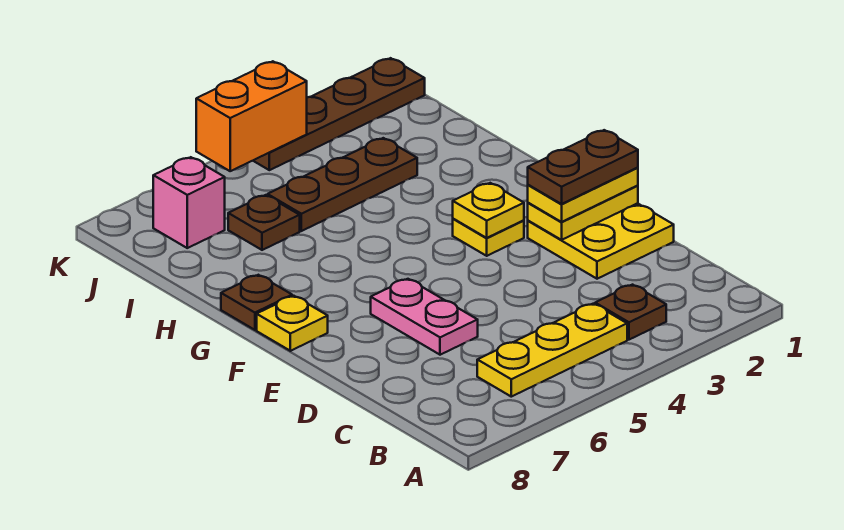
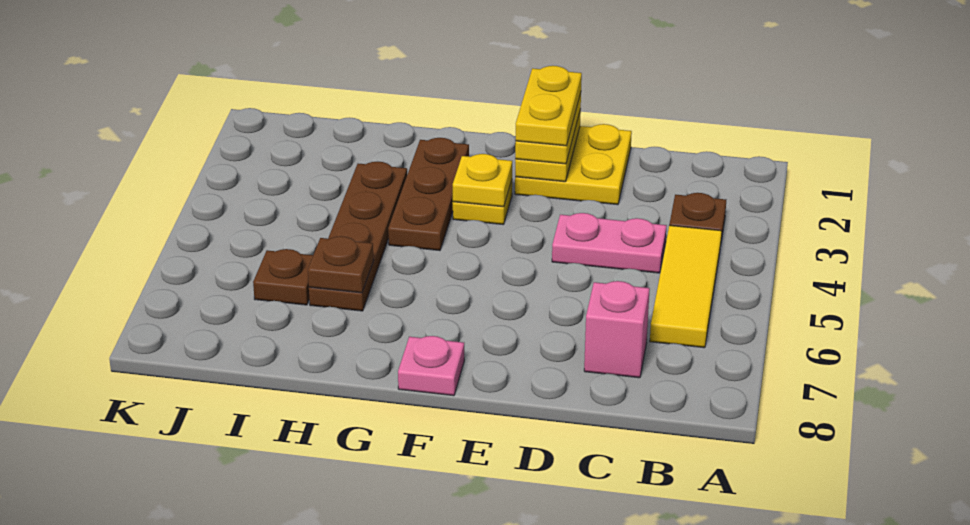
yellow plate B4:B6 level 1 -> yellow tile B4:B6 level 1
pink plate D6:E6 level 1 -> pink plate C4:D4 level 1
brown plate E1:E2 level 4 -> yellow plate E1:E2 level 4
yellow plate F8 level 1 -> pink plate F8 level 1
brown plate G8 level 1 -> brown plate H6 level 2
brown plate I3:I5 level 1 -> brown plate G2:G4 level 1
pink brick J7 level 1 -> pink brick C7 level 1
brown plate K1:K4 level 1 -> brown plate H3:H6 level 1
orange brick K4:K5 level 2 -> none

